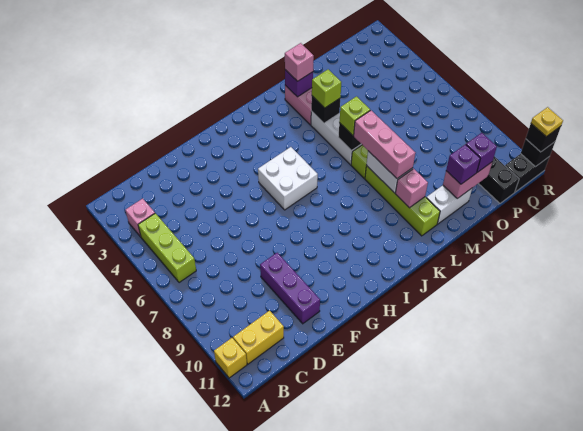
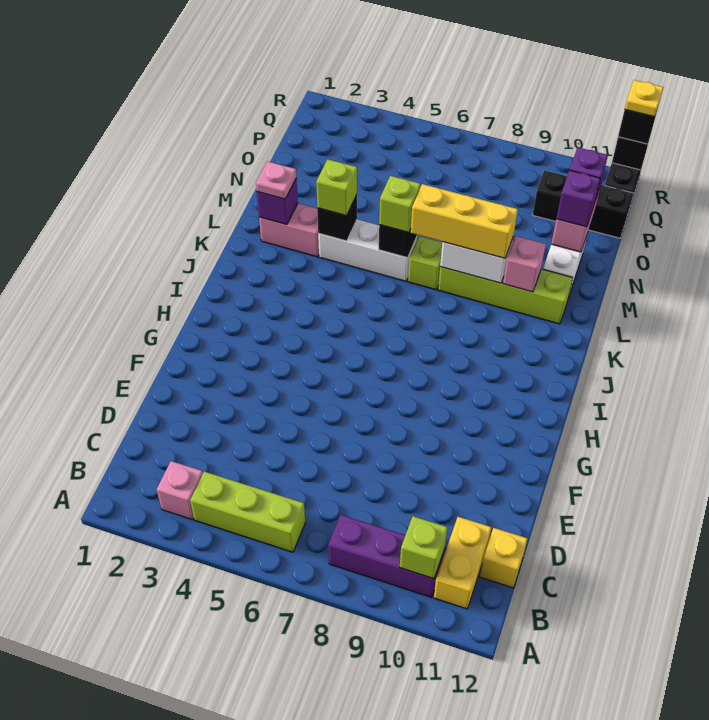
yellow brick A11 level 1 -> yellow brick C12 level 1
none -> lime brick B10 level 2
purple brick E9:E11 level 1 -> purple brick B8:B10 level 1
white brick H5:I6 level 1 -> none
pink brick L2 level 3 -> pink plate L2 level 3
pink brick L7:L9 level 3 -> yellow brick L7:L9 level 3

